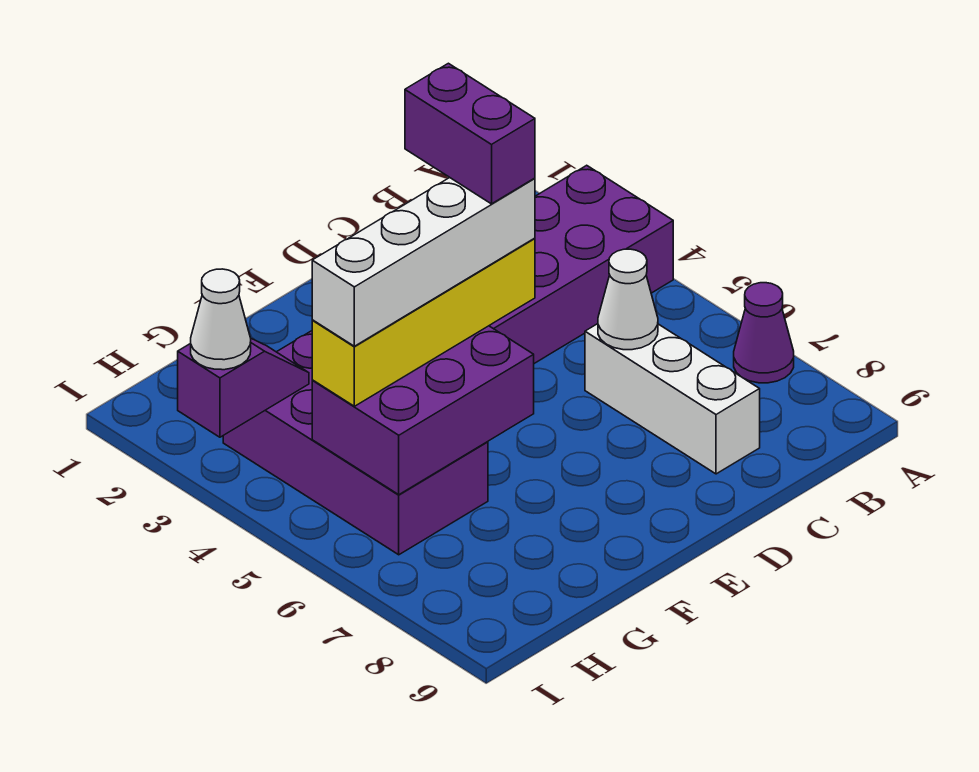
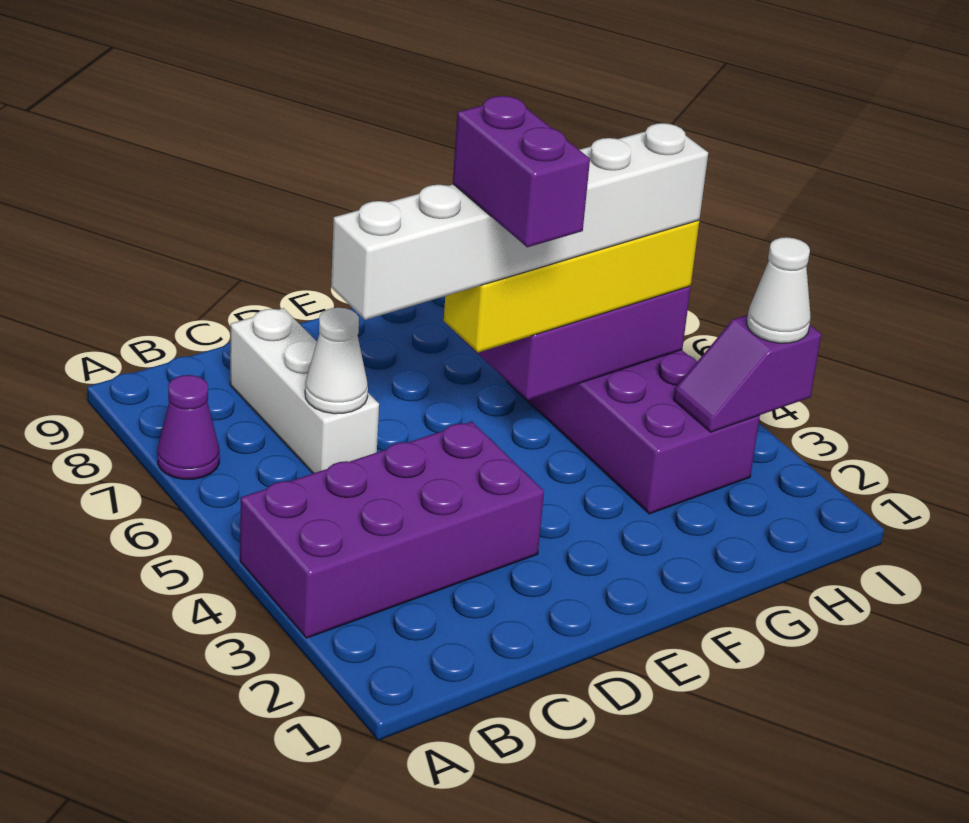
white brick E5:H5 level 4 -> white brick C5:H5 level 4

